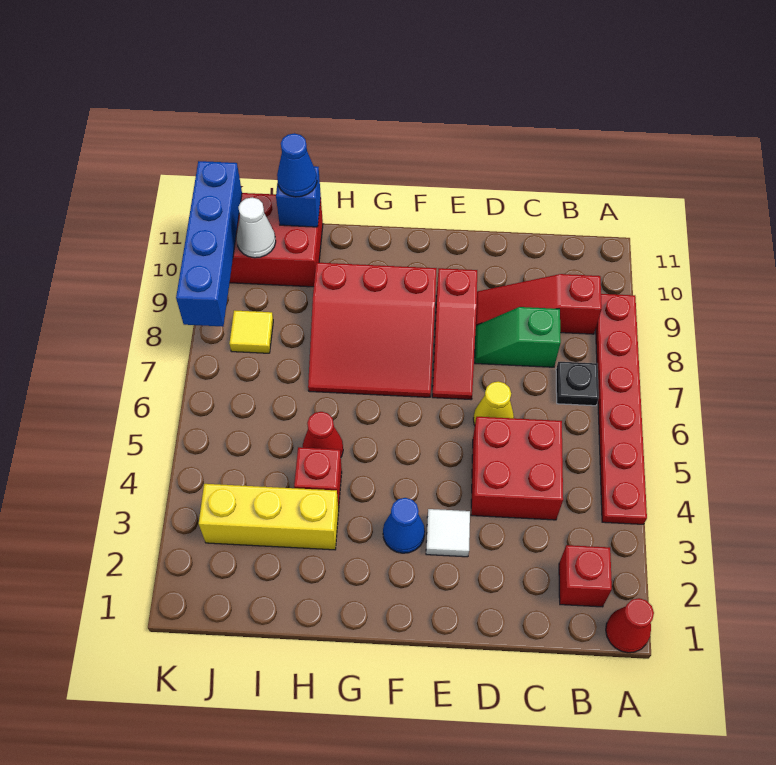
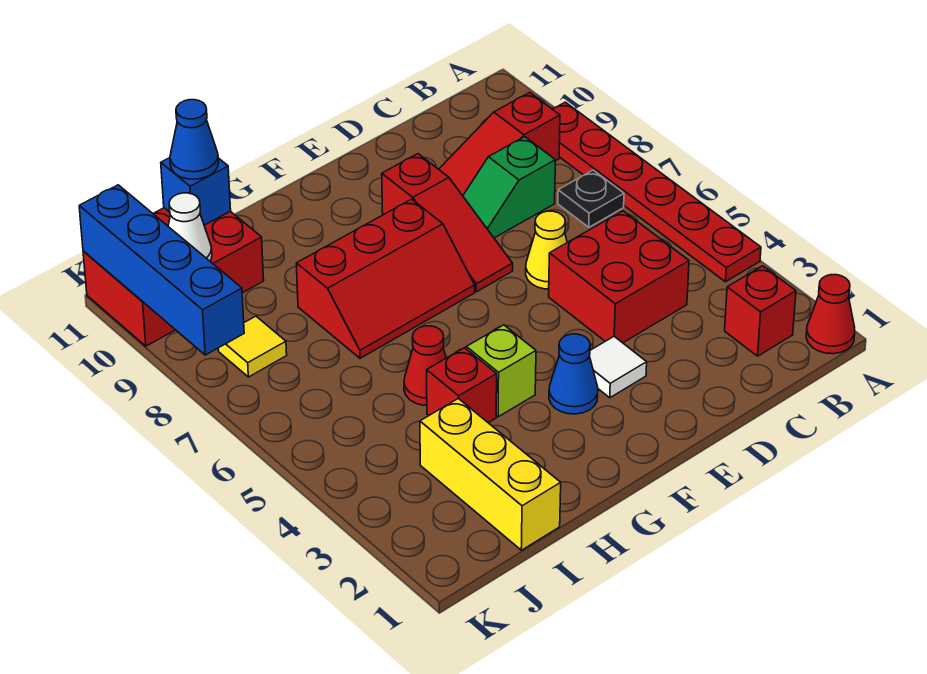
red slope F7:H9 level 1 top 9 -> red slope F7:H8 level 1 top 8
none -> lime brick G4 level 1
yellow brick H3:J3 level 1 -> yellow brick I1:I3 level 1

